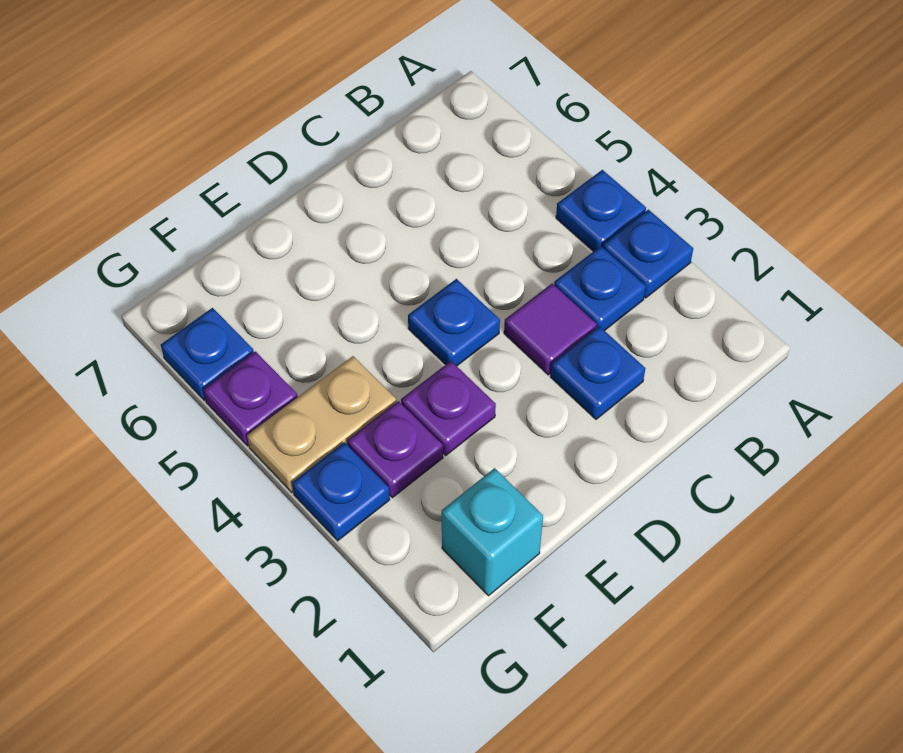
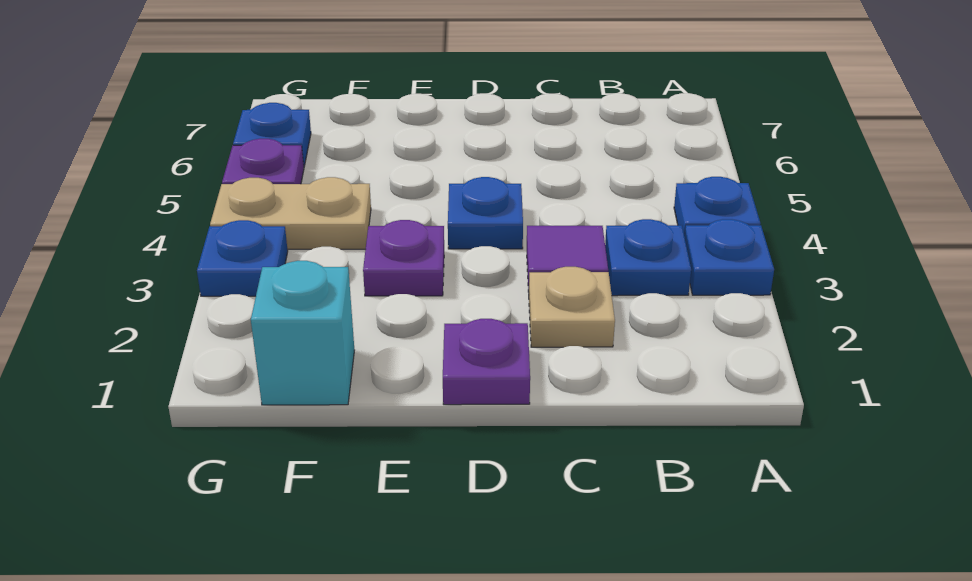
blue plate C2 level 1 -> tan plate C2 level 1
purple plate F3 level 1 -> purple plate D1 level 1

